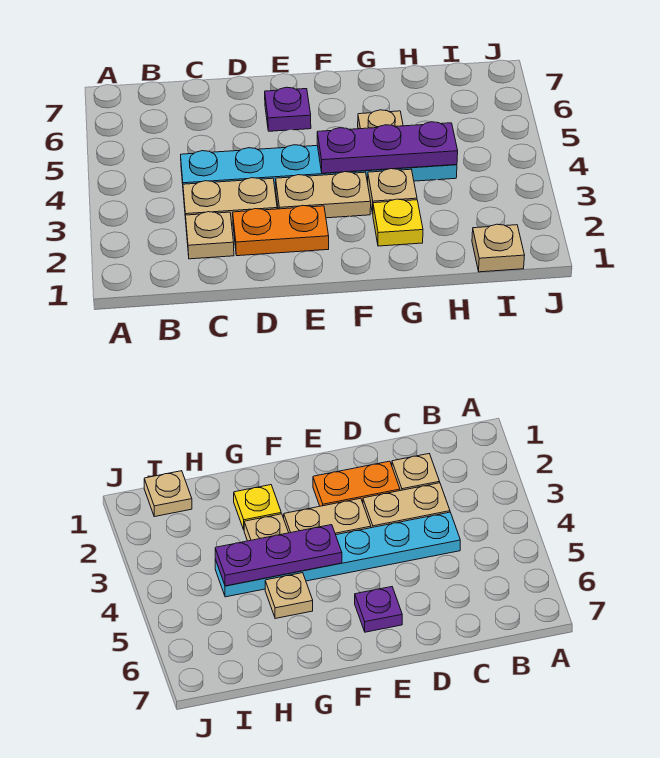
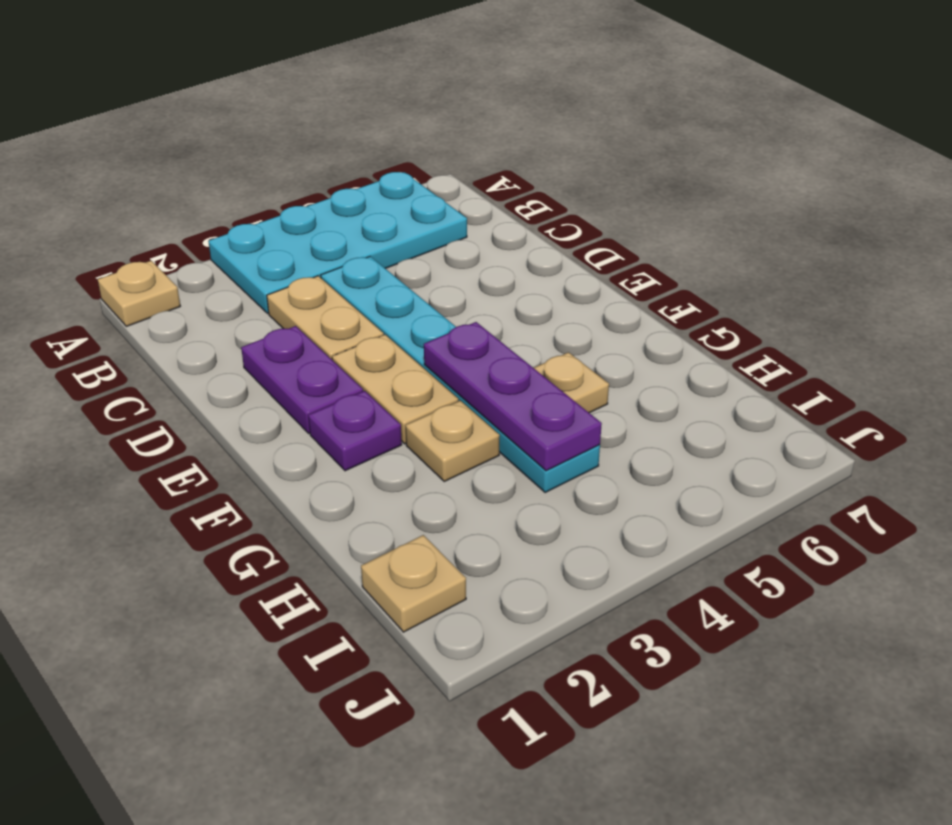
none -> cyan plate A3:B6 level 1
tan plate C2 level 1 -> tan plate A1 level 1
orange plate D2:E2 level 1 -> purple plate D2:E2 level 1
purple plate E6 level 1 -> purple plate F2 level 1
yellow plate G2 level 1 -> none

